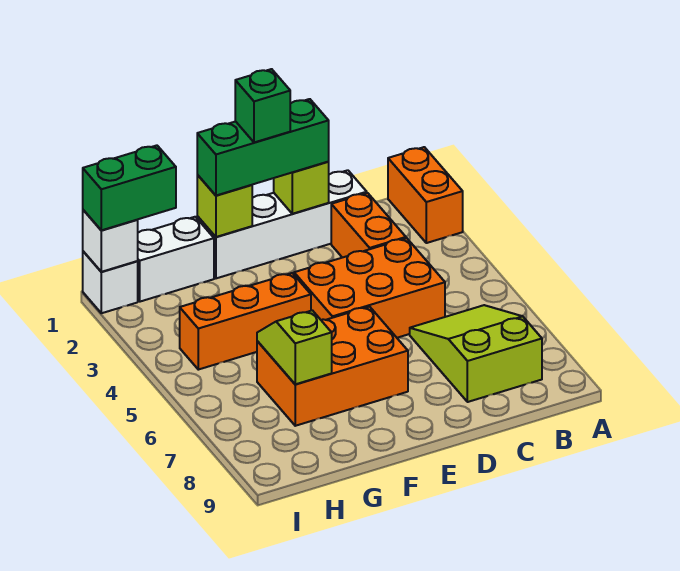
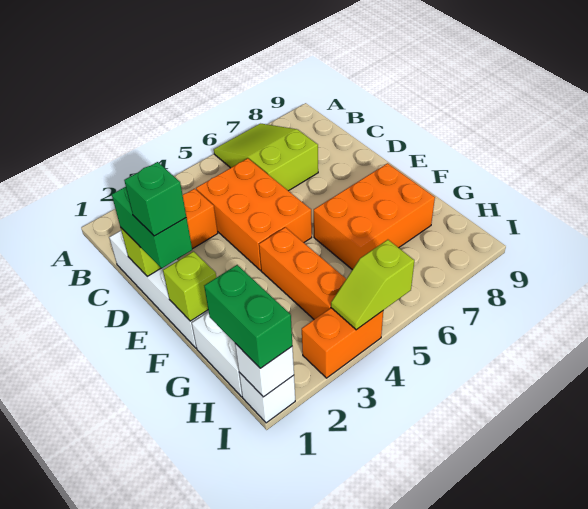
orange brick A1:A2 level 1 -> orange brick I3:I4 level 1
lime slope B6:C8 level 1 top 8 -> lime slope A6:C7 level 1 top C
green brick D1:F1 level 3 -> green brick D1:E1 level 3
orange brick E6:G7 level 1 -> orange brick F6:G8 level 1
lime slope G6:G7 level 2 top 7 -> lime slope I4:I5 level 2 top 5

